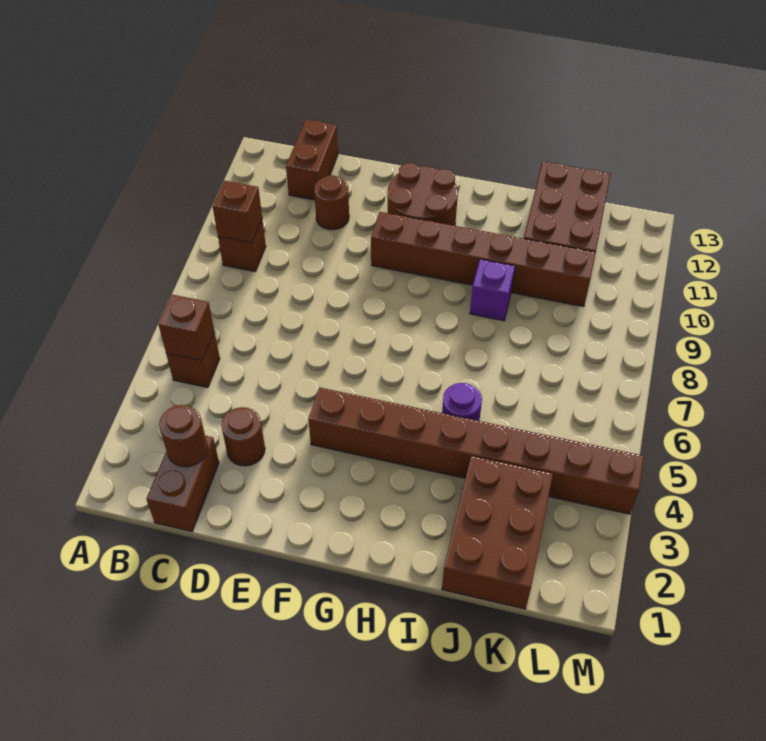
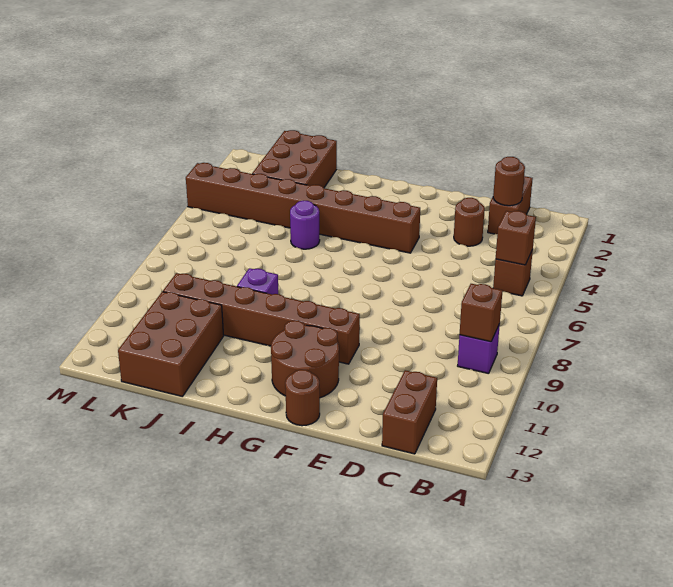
brown brick B9 level 1 -> purple brick B9 level 1
brown round brick D11 level 1 -> brown round brick F13 level 1

